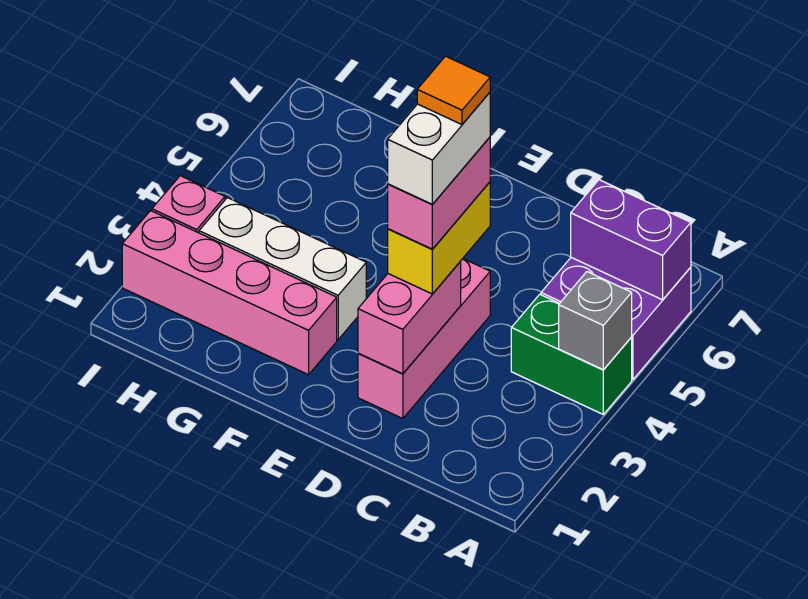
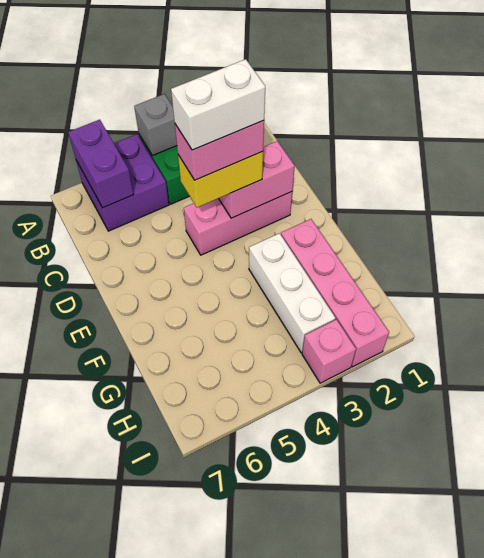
orange tile D4 level 6 -> none

